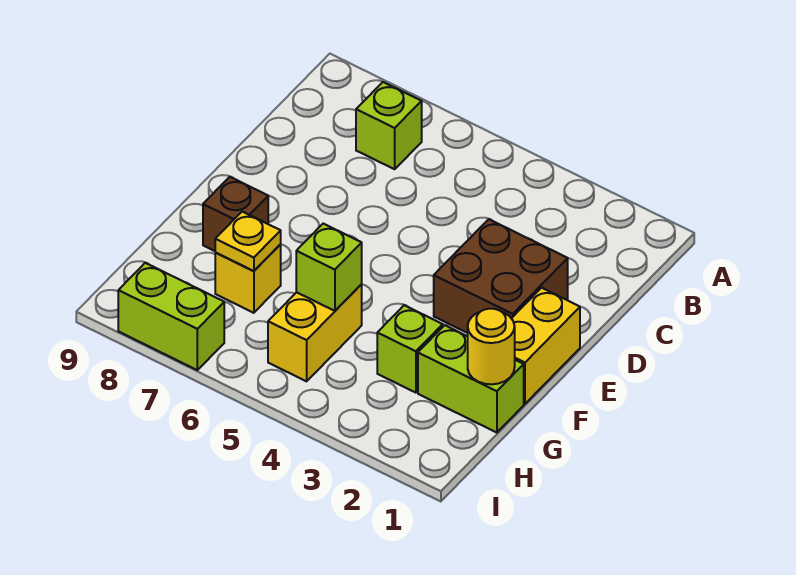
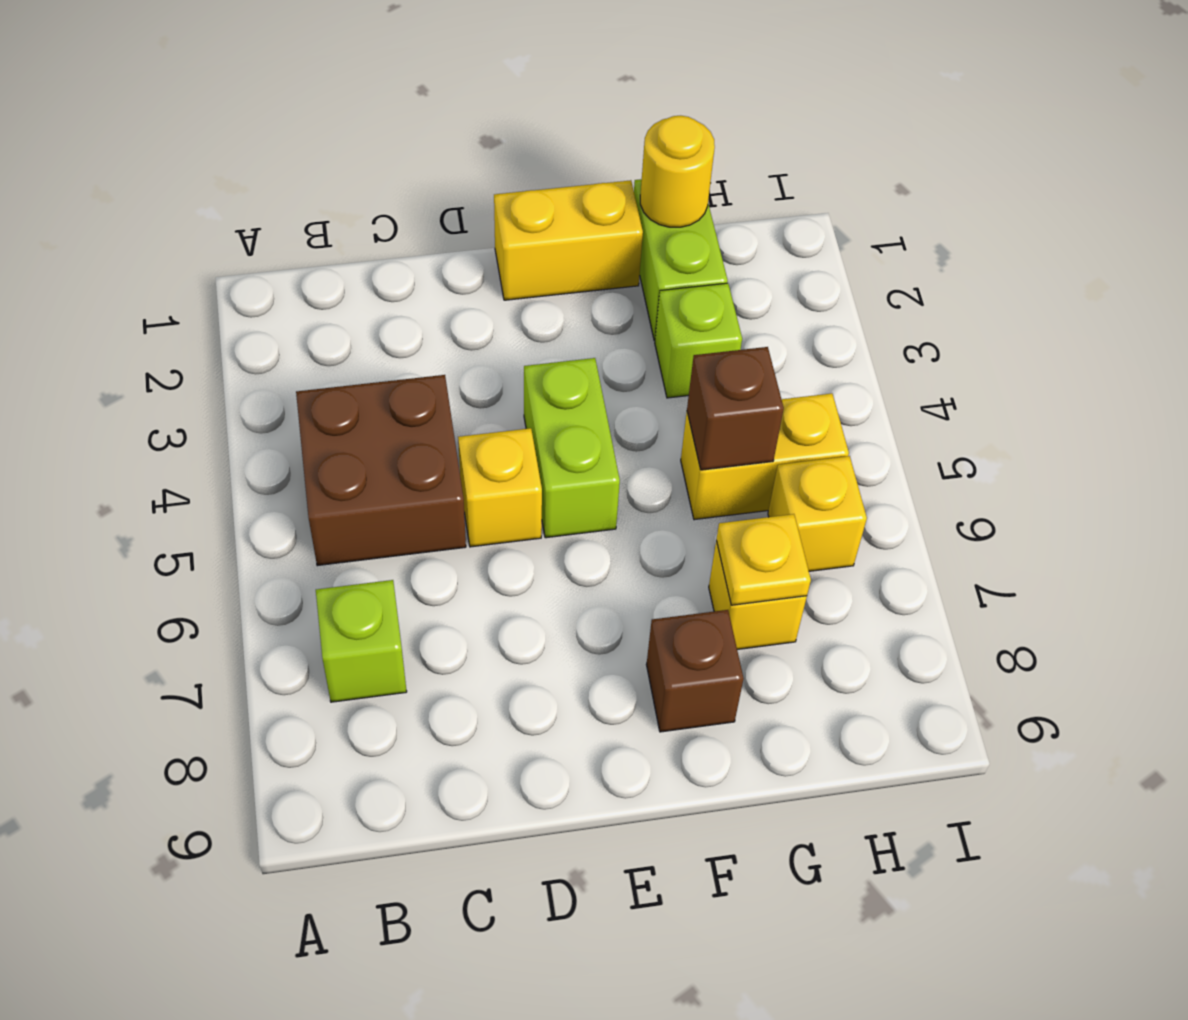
brown brick D2:E3 level 1 -> brown brick B4:C5 level 1
none -> yellow brick D5 level 1
lime brick G5 level 2 -> brown brick G5 level 2
none -> yellow brick H6 level 1
lime brick I7:I8 level 1 -> lime brick E4:E5 level 1

